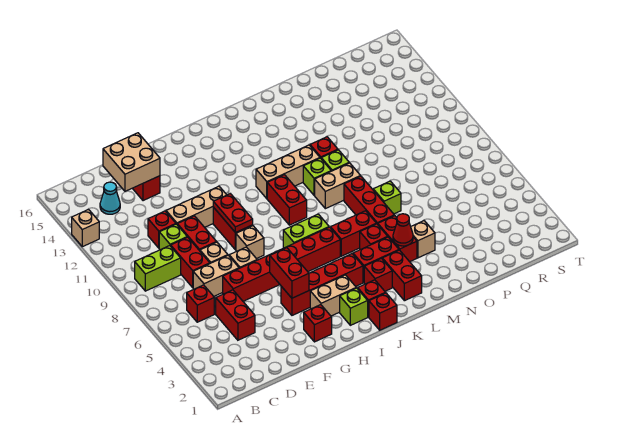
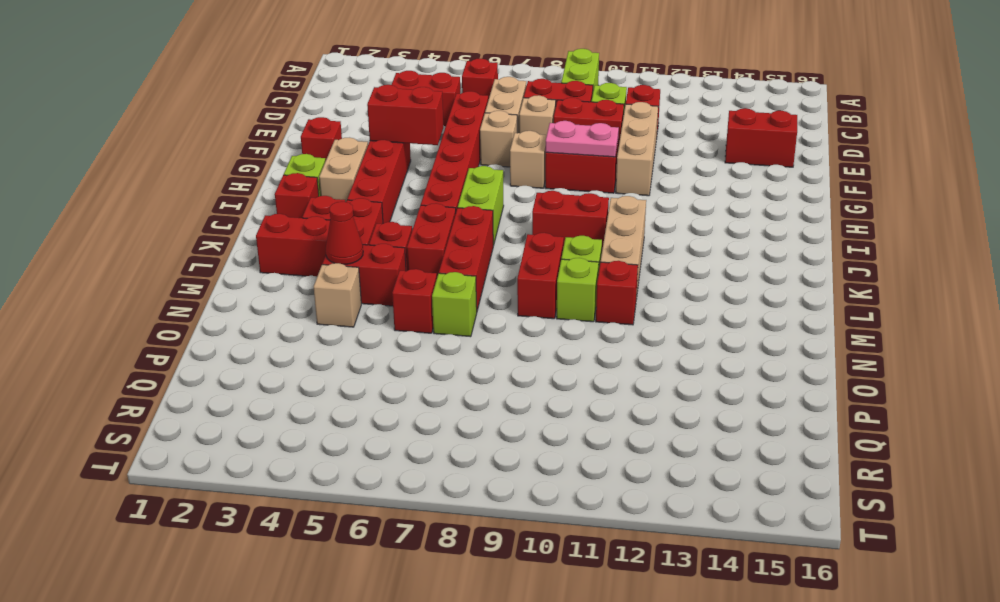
tan brick A13 level 1 -> none
cyan cone C14 level 1 -> none
tan brick D14:E15 level 2 -> none
red plate G9:G10 level 2 -> pink plate G9:G10 level 2
red brick J1 level 1 -> red brick N6 level 1
tan brick L9:M9 level 1 -> red brick L9:M9 level 1
red brick M6:M8 level 1 -> red brick K7:M7 level 1

